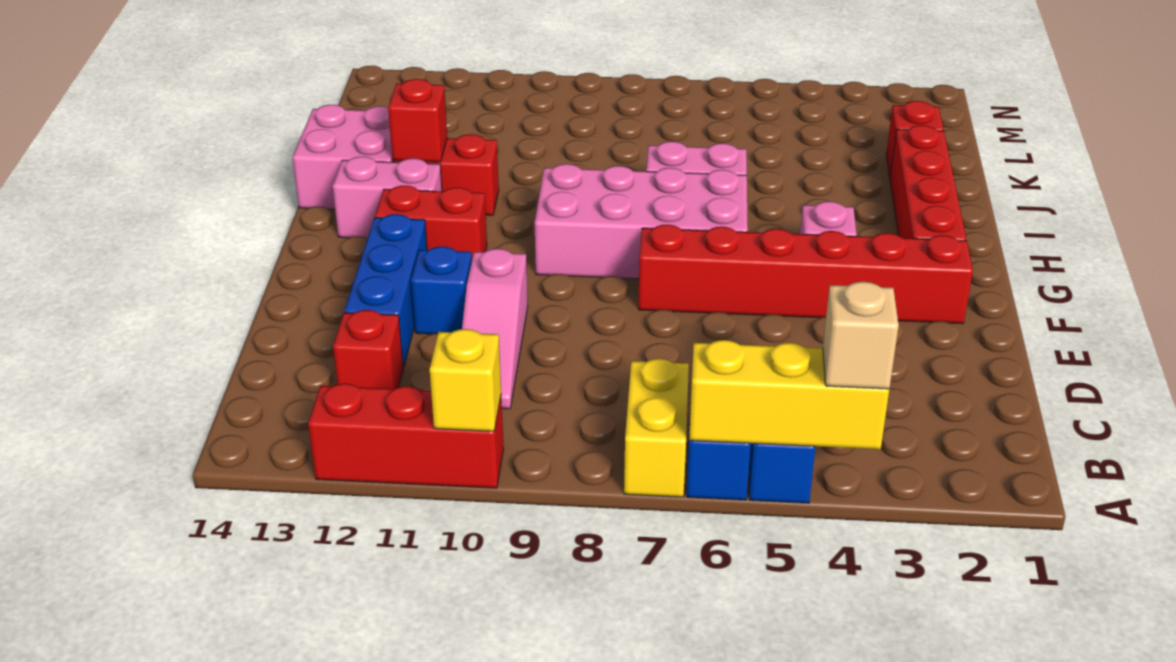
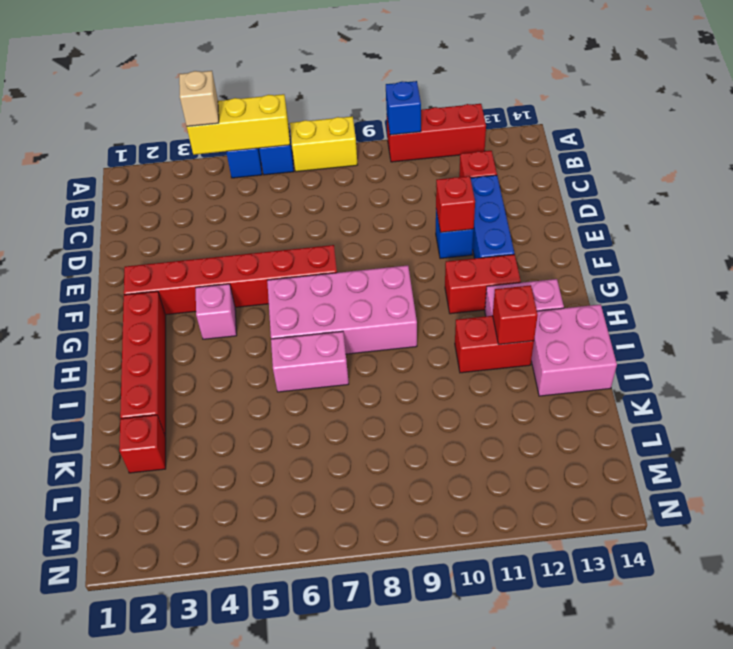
yellow brick A7:B7 level 1 -> yellow brick A7:A8 level 1
yellow brick A10 level 2 -> blue brick A10 level 2
pink slope C10:E10 level 1 top E -> none
none -> red brick E11 level 2

